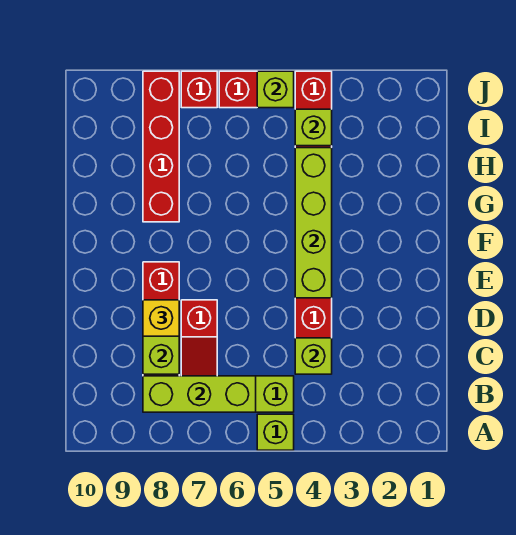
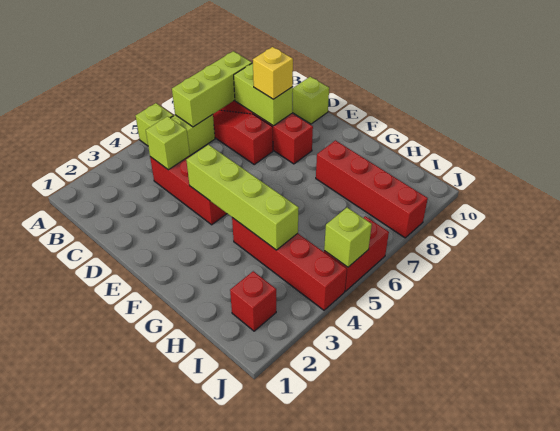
lime brick I4 level 2 -> lime brick D10 level 1
red brick J7 level 1 -> red brick I2 level 1

